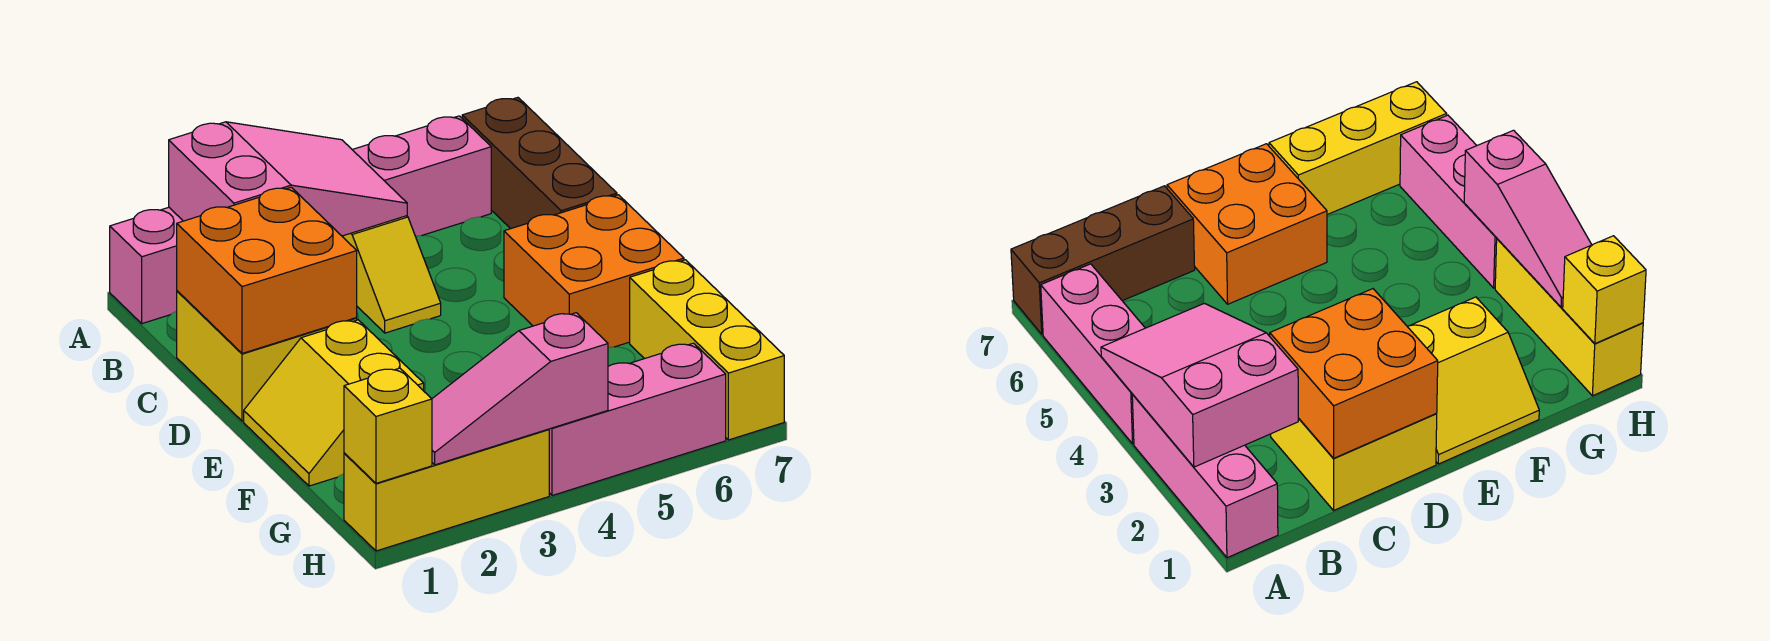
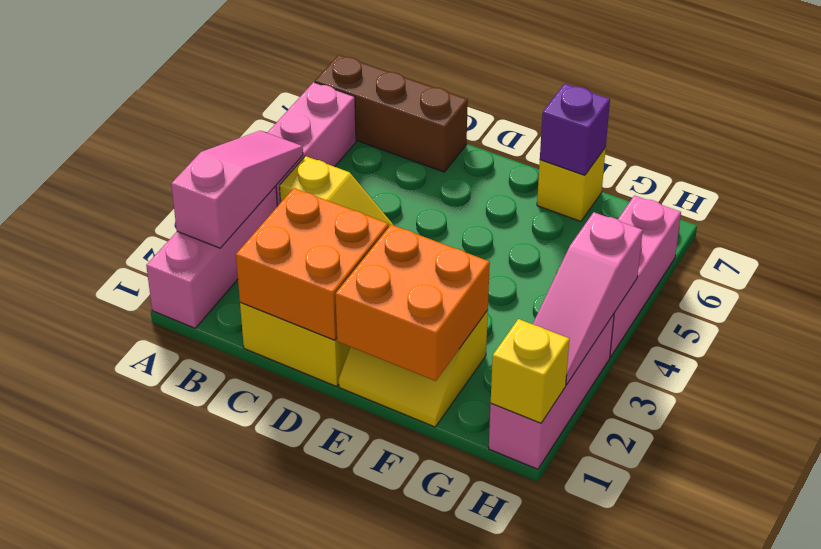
pink slope A2:B4 level 2 top 2 -> pink slope A2:A4 level 2 top 2
orange brick D6:E7 level 1 -> orange brick E1:F2 level 2
yellow brick F7:H7 level 1 -> yellow brick F7 level 1
none -> purple brick F7 level 2
yellow brick H1:H3 level 1 -> pink brick H1:H3 level 1

